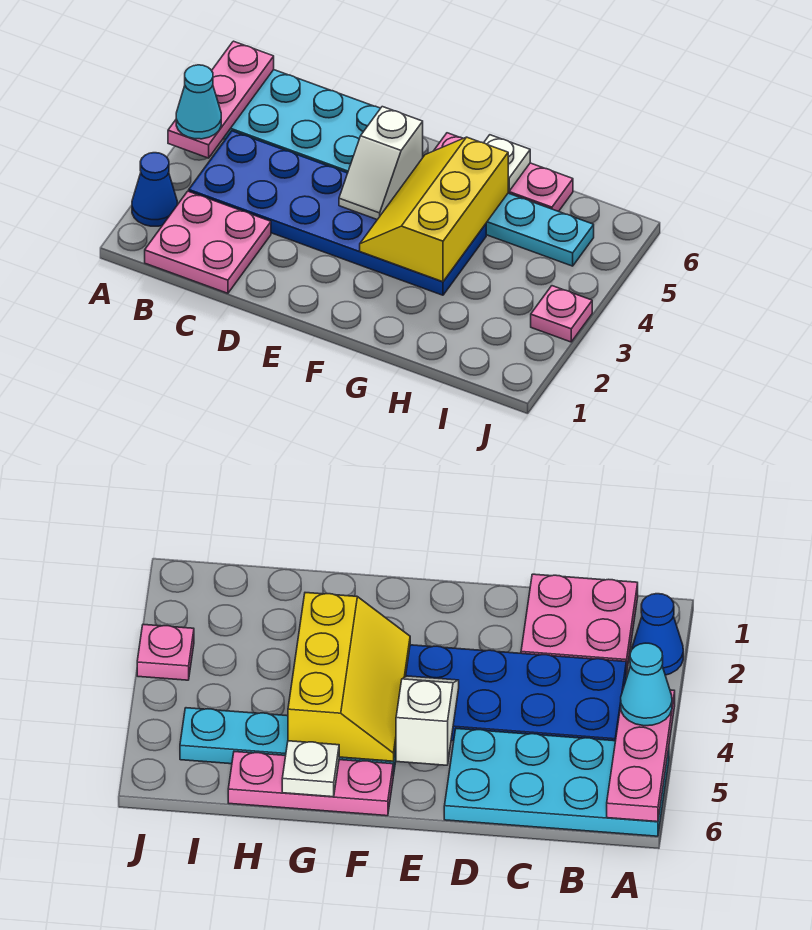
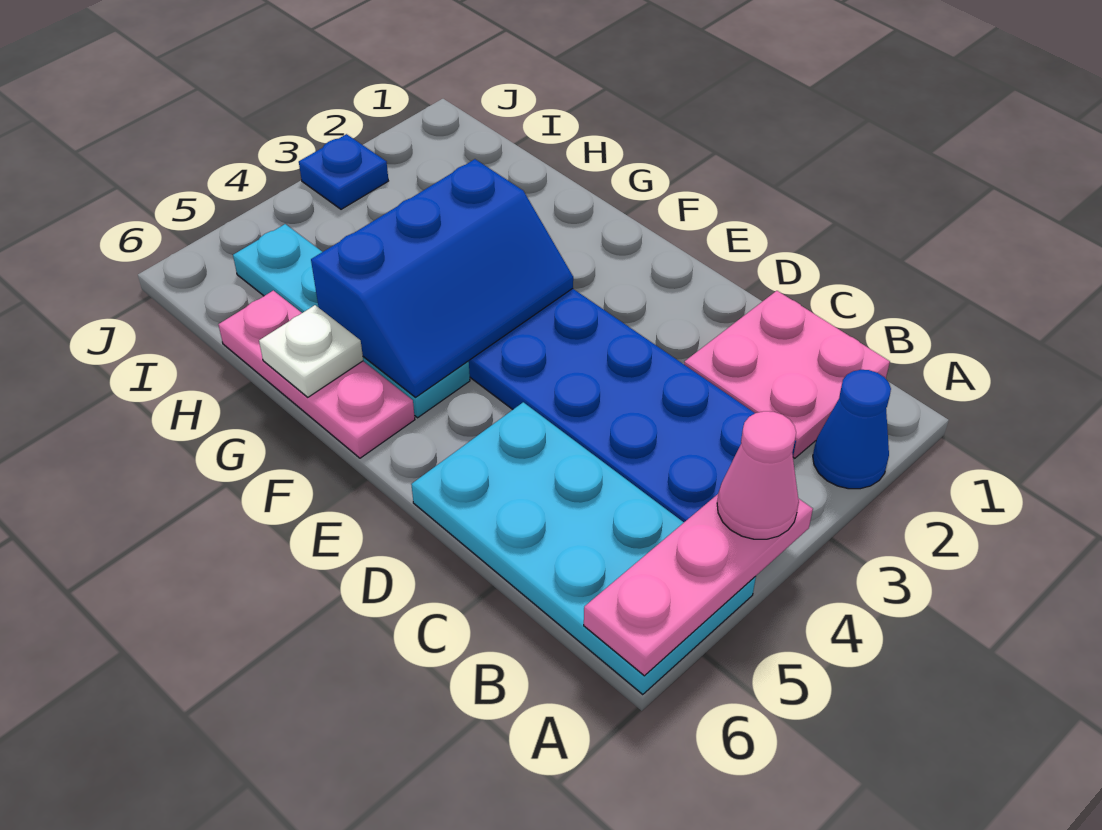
cyan cone A4 level 3 -> pink cone A4 level 3
white slope E4:E5 level 2 top 5 -> none
yellow slope F3:G5 level 2 top G -> blue slope F3:G5 level 2 top G
pink plate J3 level 1 -> blue plate J3 level 1

